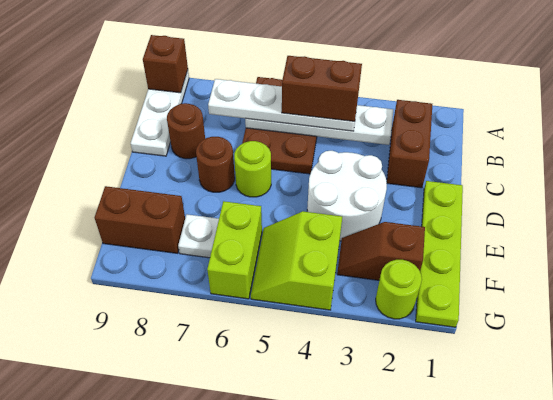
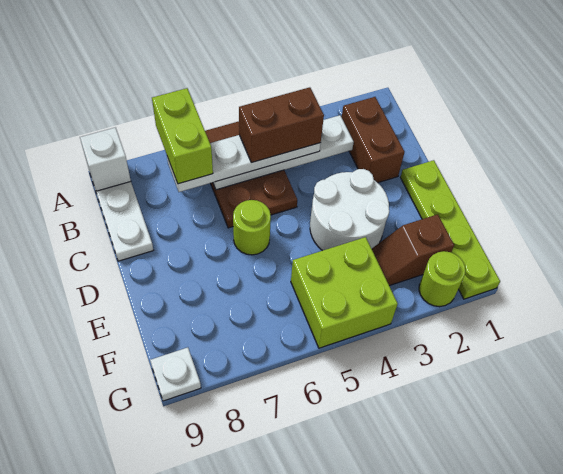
brown brick A9 level 2 -> white brick A9 level 2
brown round brick C8 level 1 -> none
brown round brick D7 level 1 -> none
lime slope F4:G5 level 1 top 4 -> lime brick F4:G5 level 1
lime brick F6:G6 level 1 -> lime brick A7:B7 level 4
white plate F7 level 1 -> white plate G9 level 1
brown brick F8:F9 level 1 -> none

